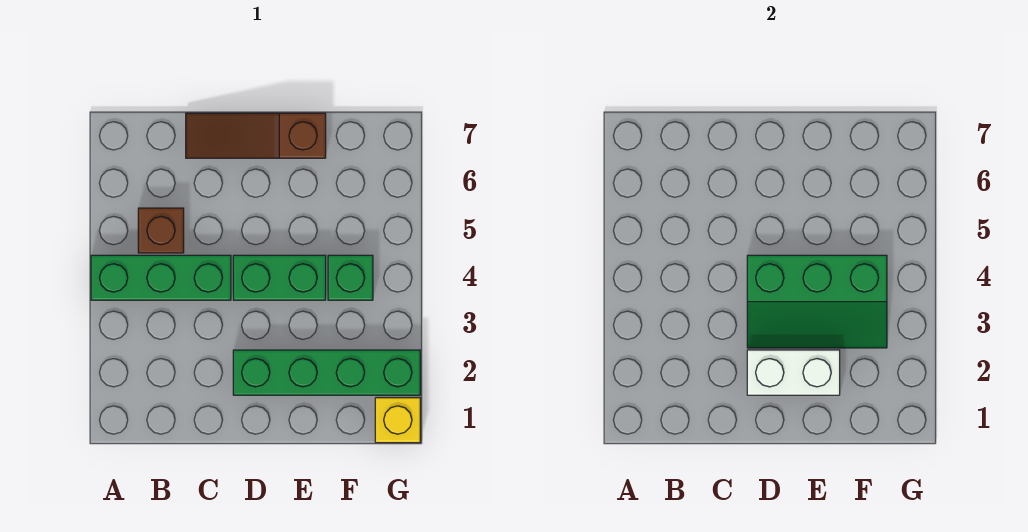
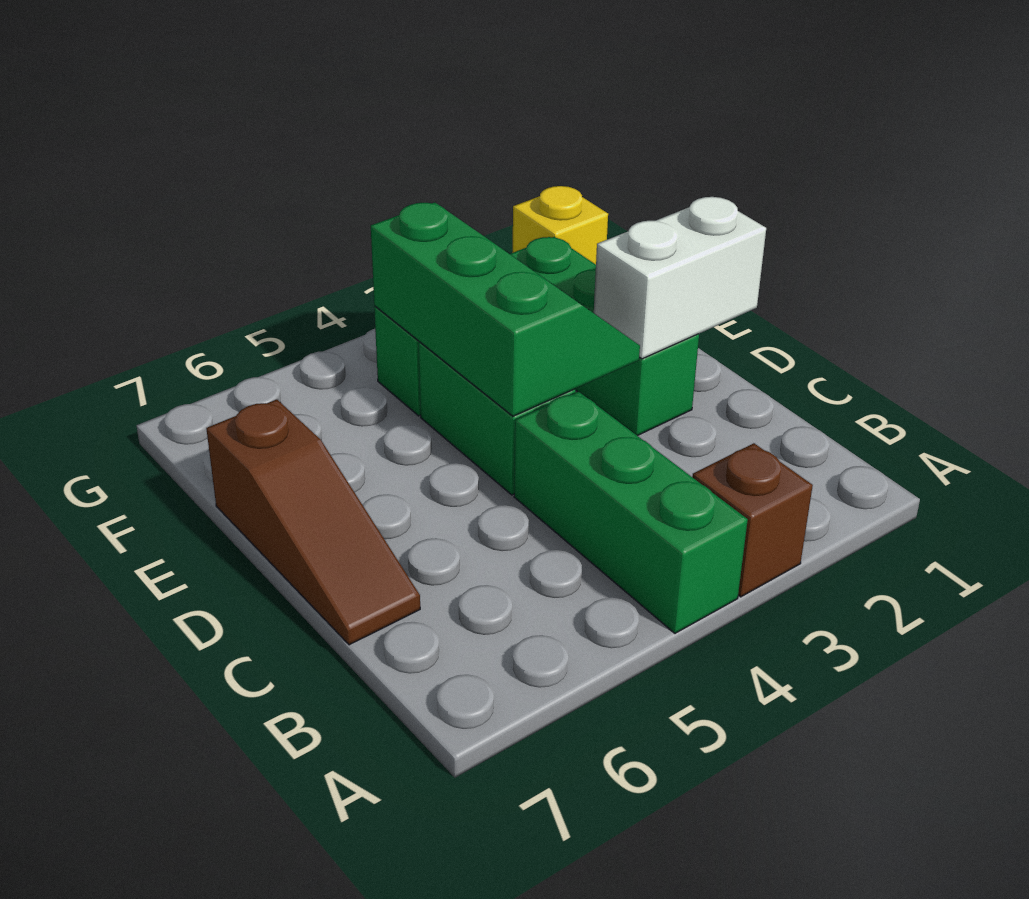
brown brick B5 level 1 -> brown brick A3 level 1
green brick D2:G2 level 1 -> green brick D2:F2 level 1
white brick D2:E2 level 2 -> white brick D1:D2 level 2

